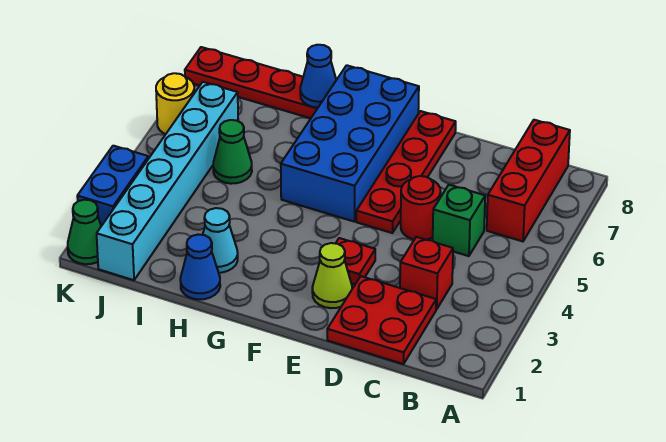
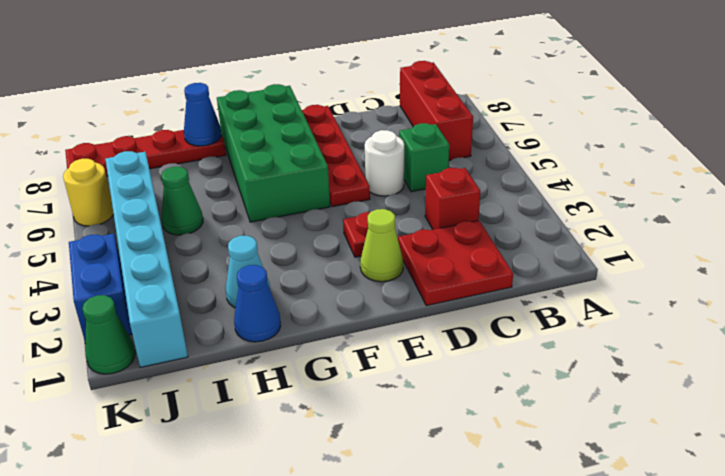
red round brick D5 level 1 -> white round brick D5 level 1
blue brick F5:G8 level 1 -> green brick F5:G8 level 1

